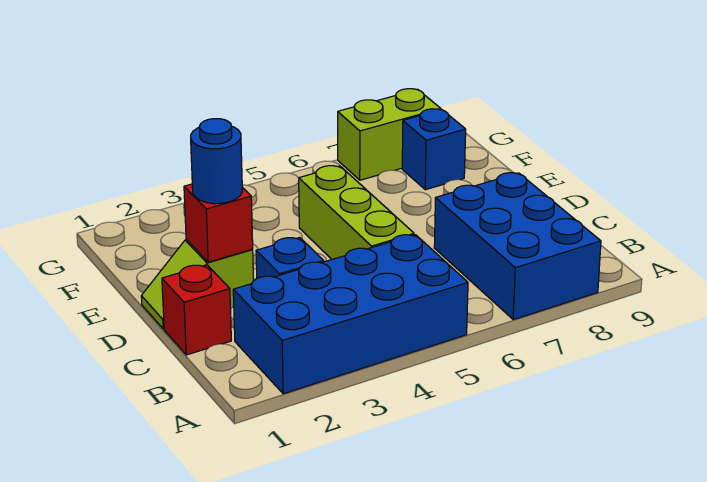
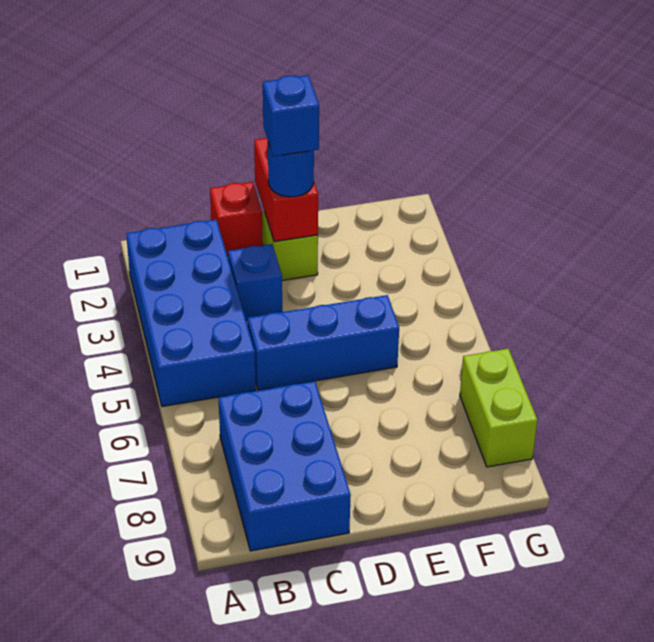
blue brick A7:C8 level 1 -> blue brick B7:C9 level 1
lime brick C5:E5 level 1 -> blue brick C5:E5 level 1
red brick D2 level 2 -> red brick D1:D2 level 2
blue brick F8 level 1 -> blue brick D2 level 4

